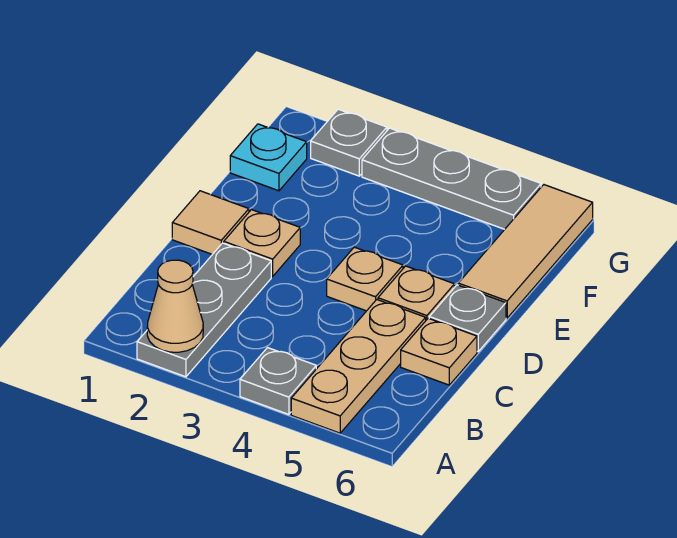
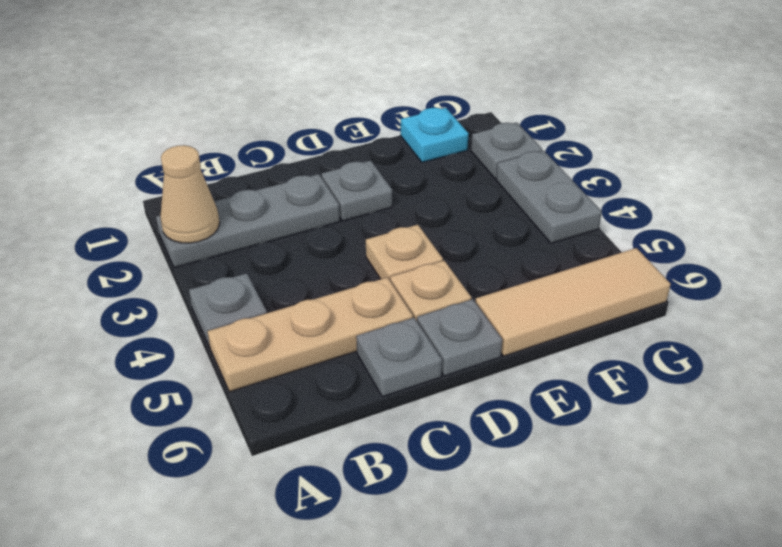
tan plate C6 level 1 -> grey plate C6 level 1
tan tile D1 level 1 -> none
tan plate D2 level 1 -> grey plate D2 level 1
grey plate G3:G5 level 1 -> grey plate G3:G4 level 1

